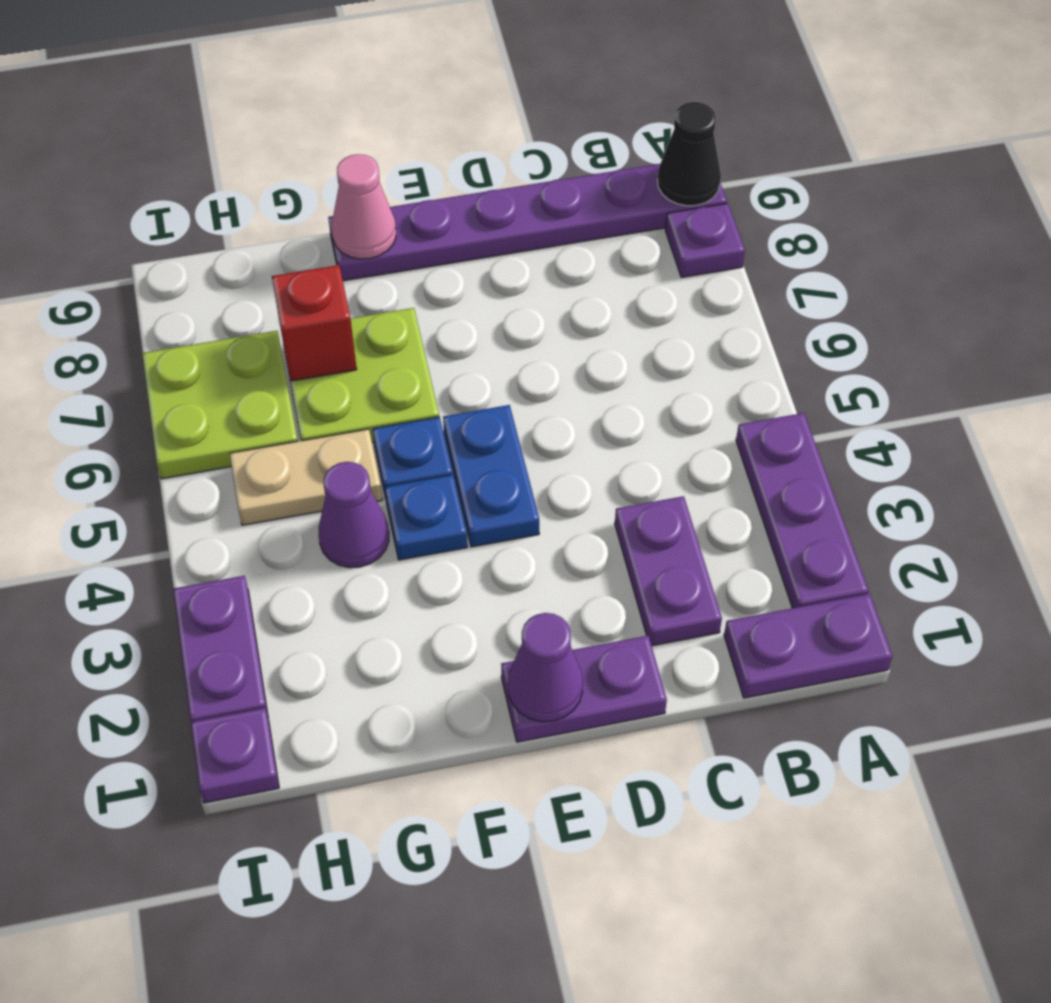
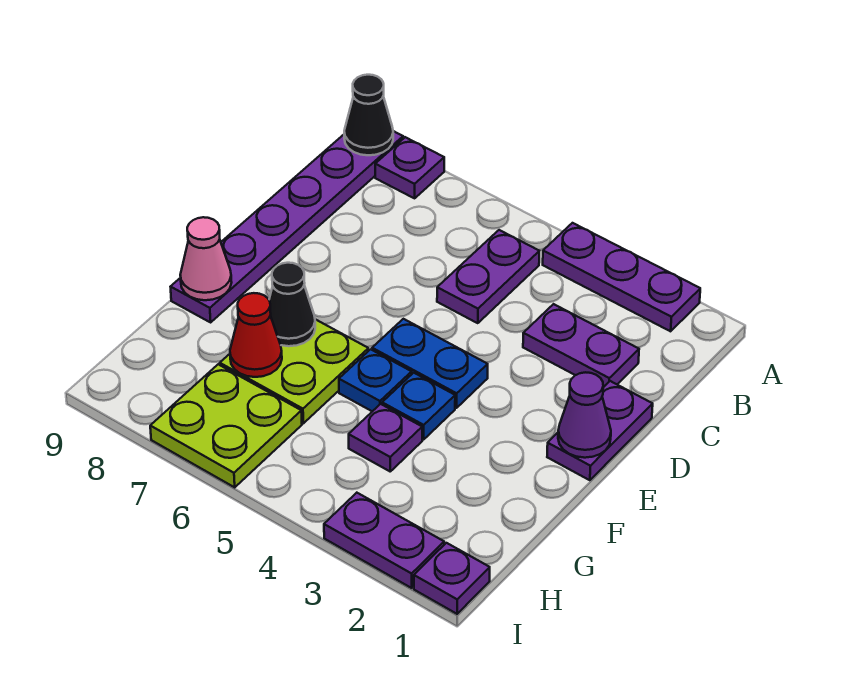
purple plate A1:B1 level 1 -> purple plate B5:C5 level 1
none -> black cone F7 level 2
purple cone G4 level 1 -> purple plate G4 level 1
tan plate G5:H5 level 1 -> none
red brick G7 level 2 -> red cone G7 level 2

